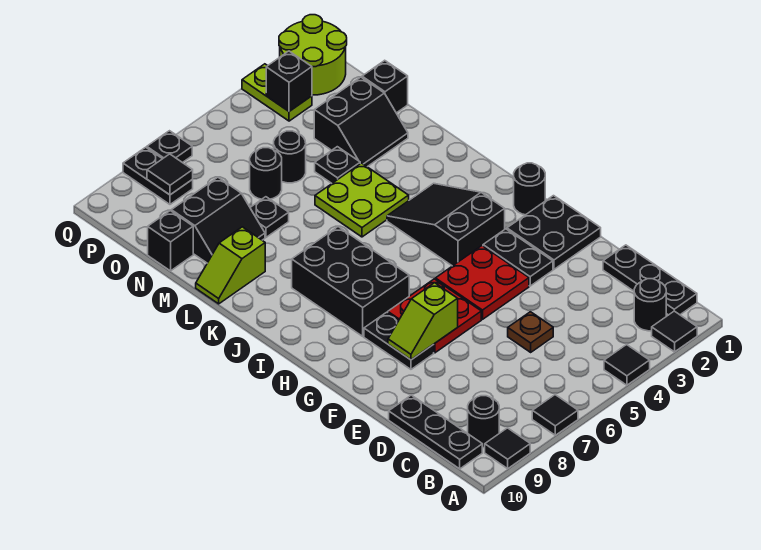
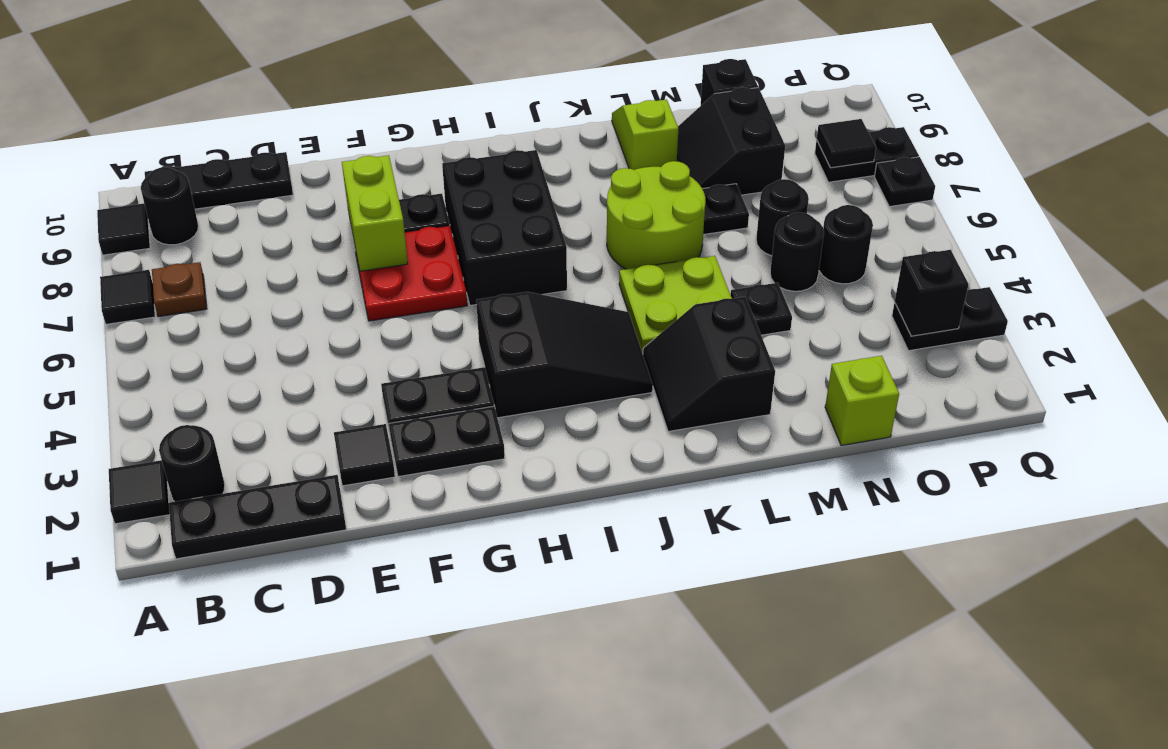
black tile A4 level 1 -> black tile E2 level 1
brown plate D5 level 1 -> brown plate B7 level 1
black plate F1:G2 level 1 -> black plate F2:G2 level 1
red plate F4:G5 level 1 -> none
lime slope F7:F8 level 2 top 7 -> lime brick F7:F8 level 2
black round brick H1 level 1 -> black round brick O5 level 1
black brick H7:J8 level 1 -> black brick H6:I8 level 1
black slope M2:N3 level 1 top N -> black slope K2:L3 level 1 top L
black brick N1 level 1 -> lime brick N1 level 1
lime round brick P1:Q2 level 1 -> lime round brick K6:L7 level 1
lime plate P3:Q3 level 1 -> black plate P3:Q3 level 1

